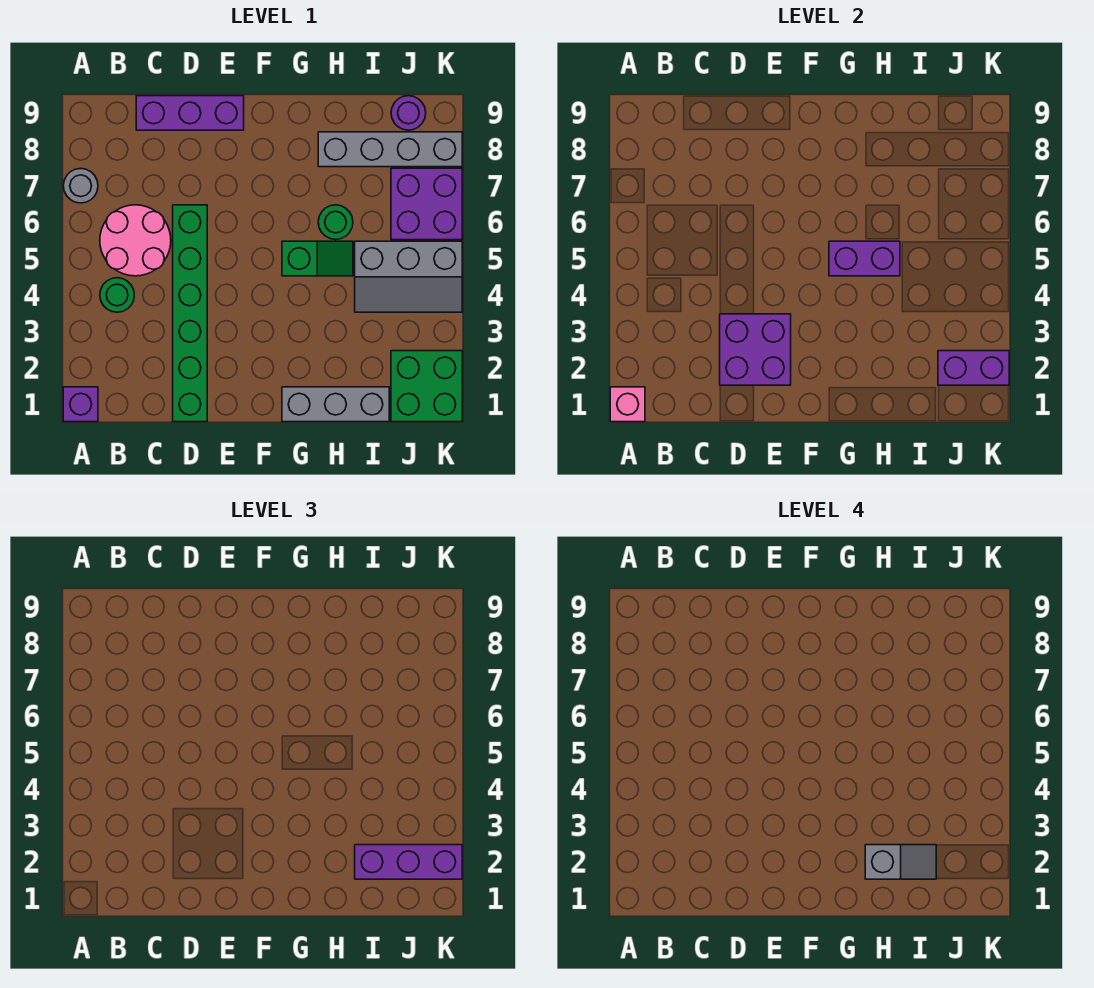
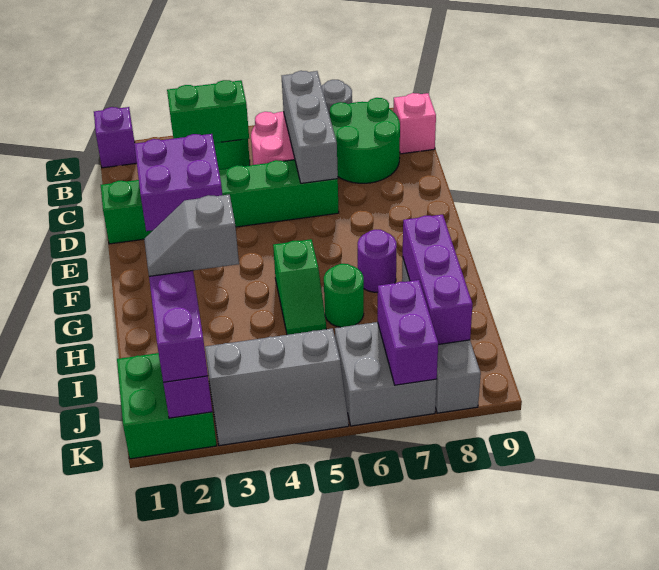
pink brick A1 level 2 -> pink brick B9 level 1
none -> green brick B3:B4 level 2
none -> green round brick B7:C8 level 1
purple brick C9:E9 level 1 -> purple brick H8:J8 level 2
grey brick G1:I1 level 1 -> grey brick B6:D6 level 2
purple brick G5:H5 level 2 -> purple brick J7:K7 level 2
grey slope H2:I2 level 4 top H -> grey slope I2:I3 level 4 top 3
grey slope I4:K5 level 1 top 5 -> grey slope J3:K5 level 1 top J
purple brick J6:K7 level 1 -> grey brick J6:K7 level 1
purple round brick J9 level 1 -> purple round brick G7 level 1

